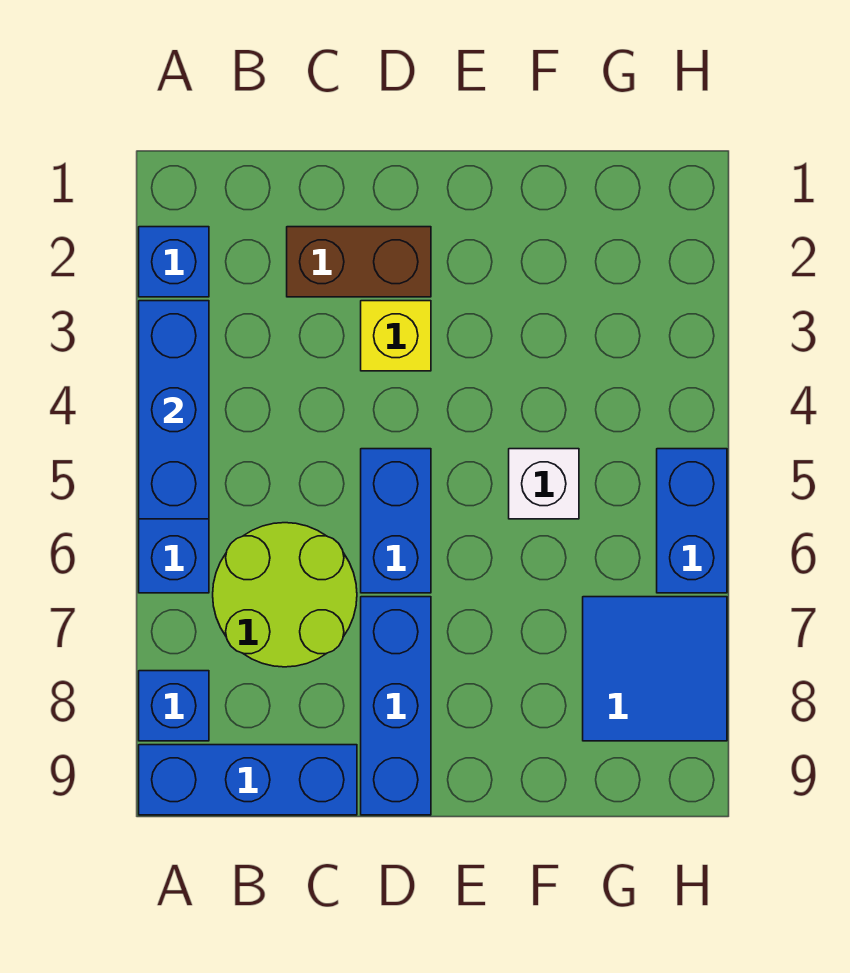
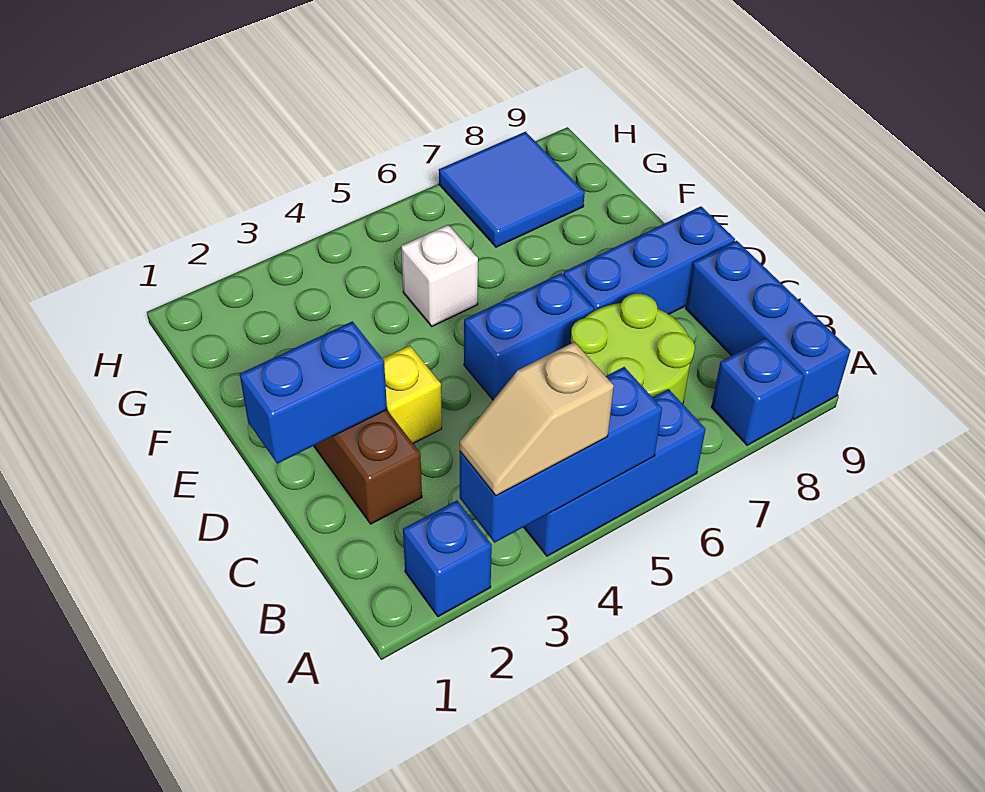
none -> tan slope A3:A4 level 3 top 4
blue brick H5:H6 level 1 -> blue brick D1:D2 level 2

